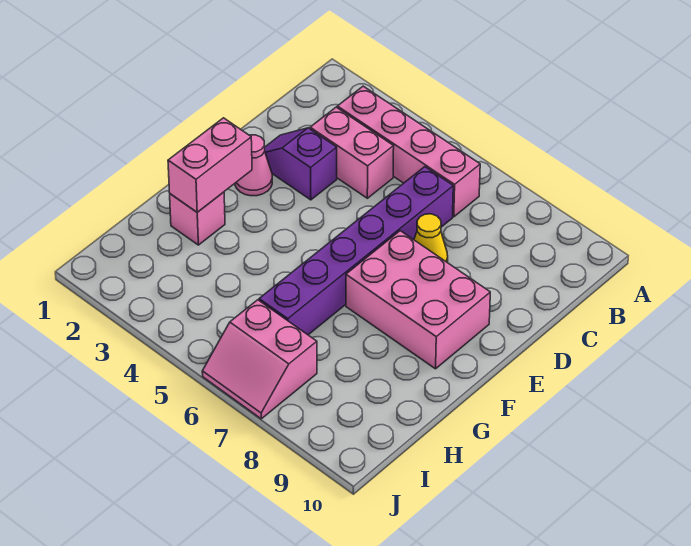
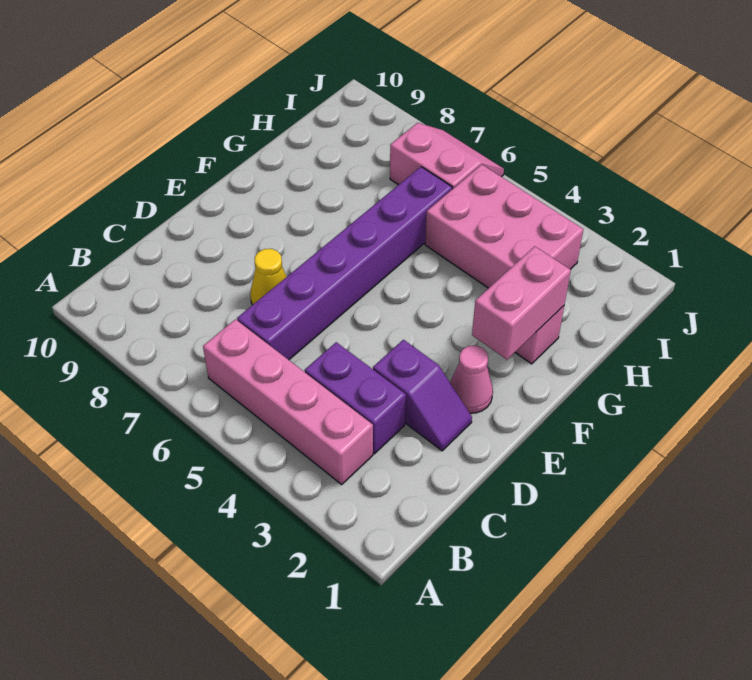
pink brick C3:C4 level 1 -> purple brick C3:C4 level 1
pink brick E7:F9 level 1 -> pink brick H3:I5 level 1

